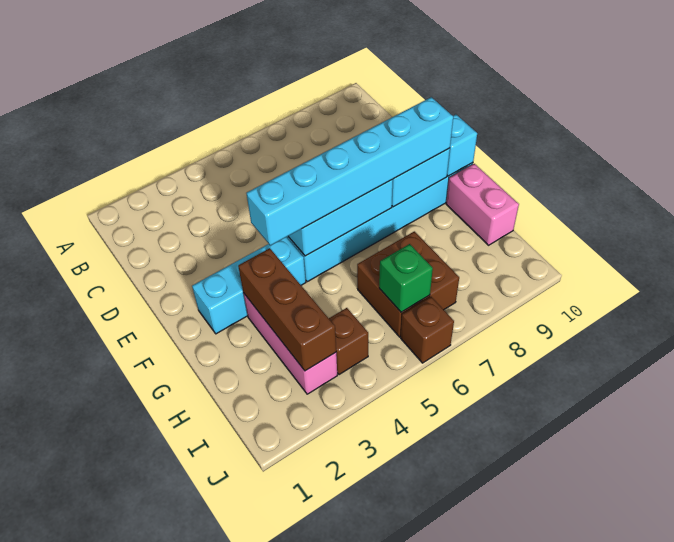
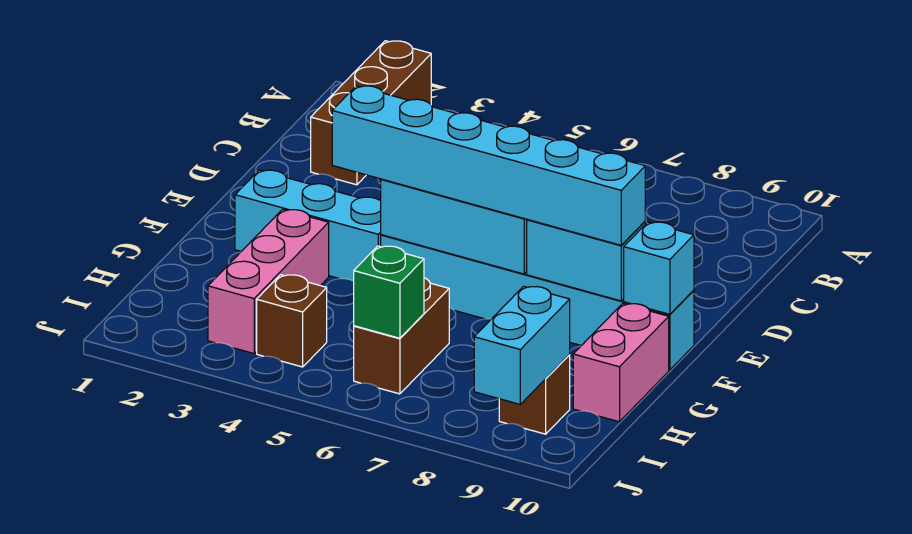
brown brick G3:I3 level 2 -> brown brick A2:C2 level 1
brown brick H6:I7 level 1 -> brown brick H6:I6 level 1
none -> cyan brick I9:J9 level 2
brown brick J6 level 1 -> brown brick I9 level 1

